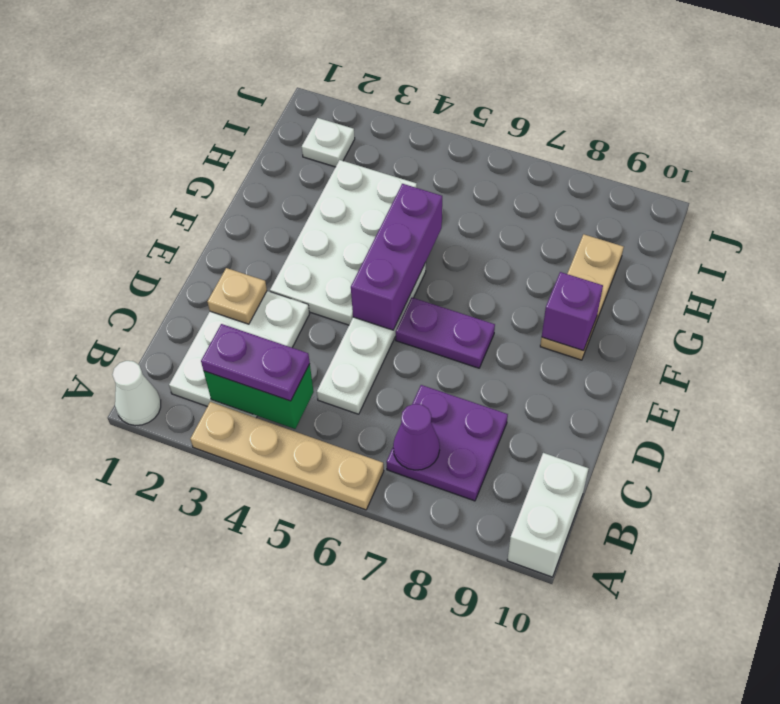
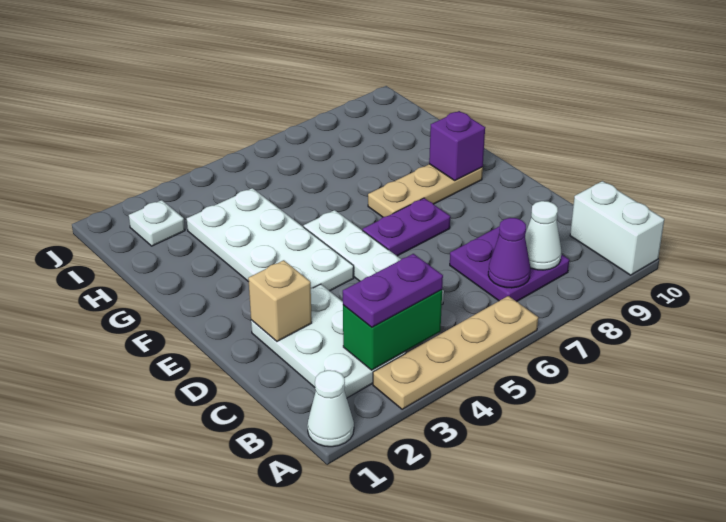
none -> white cone B8 level 2
tan plate D2 level 2 -> tan brick D2 level 2
purple brick E5:G5 level 2 -> none
tan plate F9:H9 level 1 -> tan plate F7:F9 level 1

